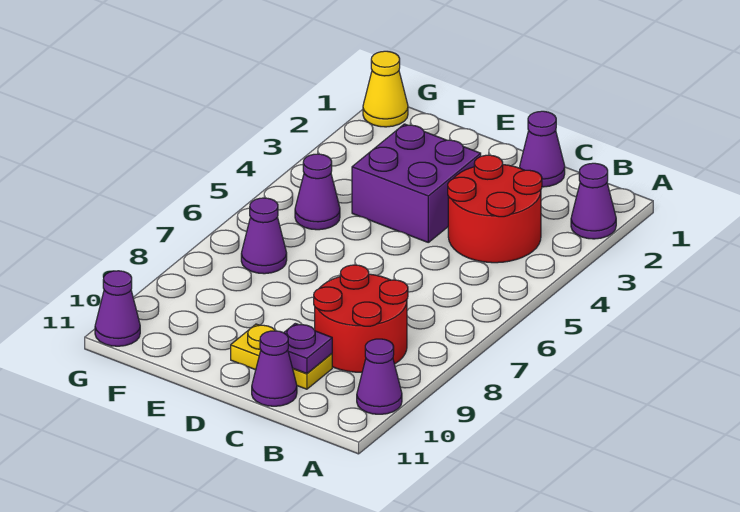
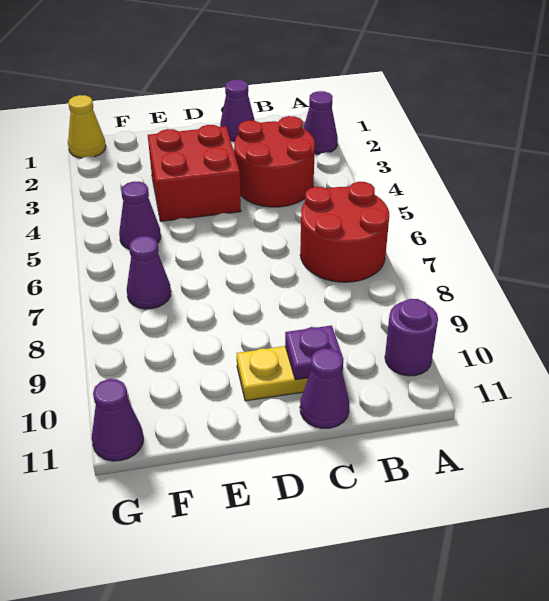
purple cone A10 level 1 -> purple round brick A10 level 1
red round brick B8:C9 level 1 -> red round brick A6:B7 level 1
purple brick D3:E4 level 1 -> red brick D3:E4 level 1

